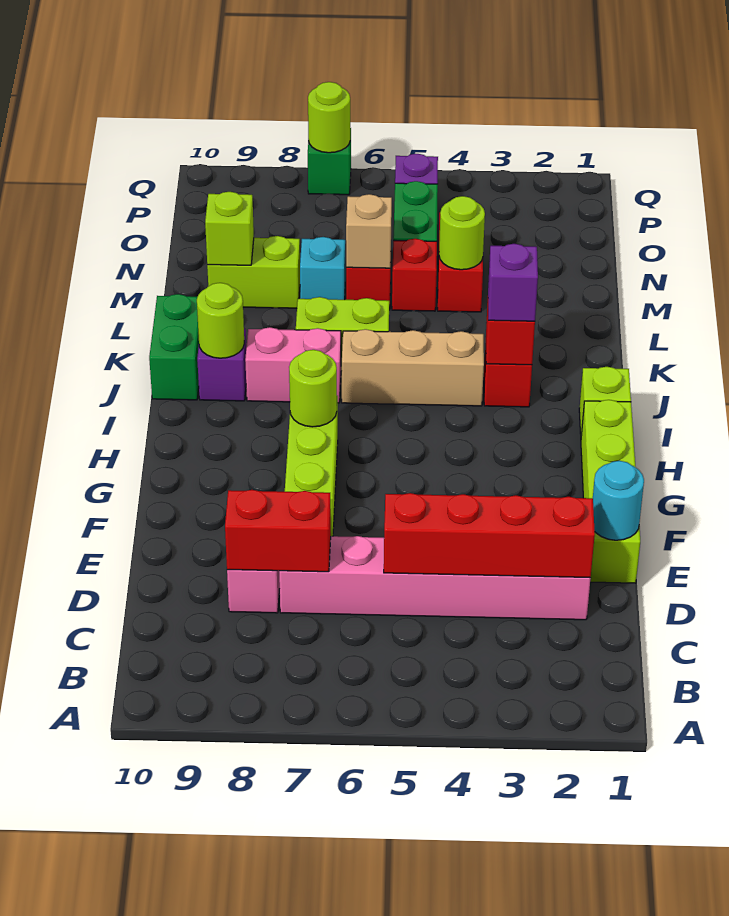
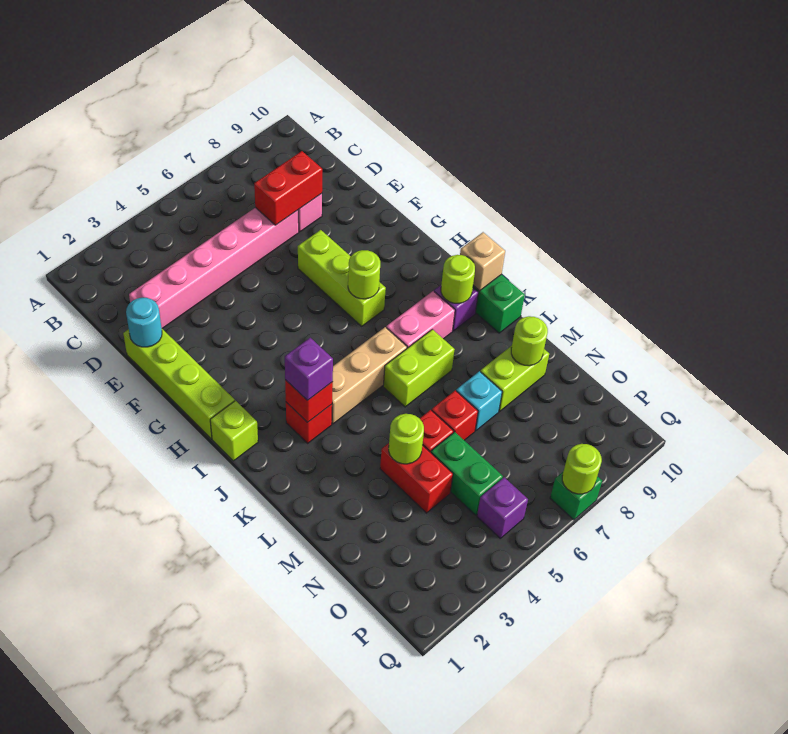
red brick D2:D5 level 2 -> none
tan brick M6 level 2 -> tan brick J10 level 2
lime brick M9 level 2 -> lime round brick M9 level 2

